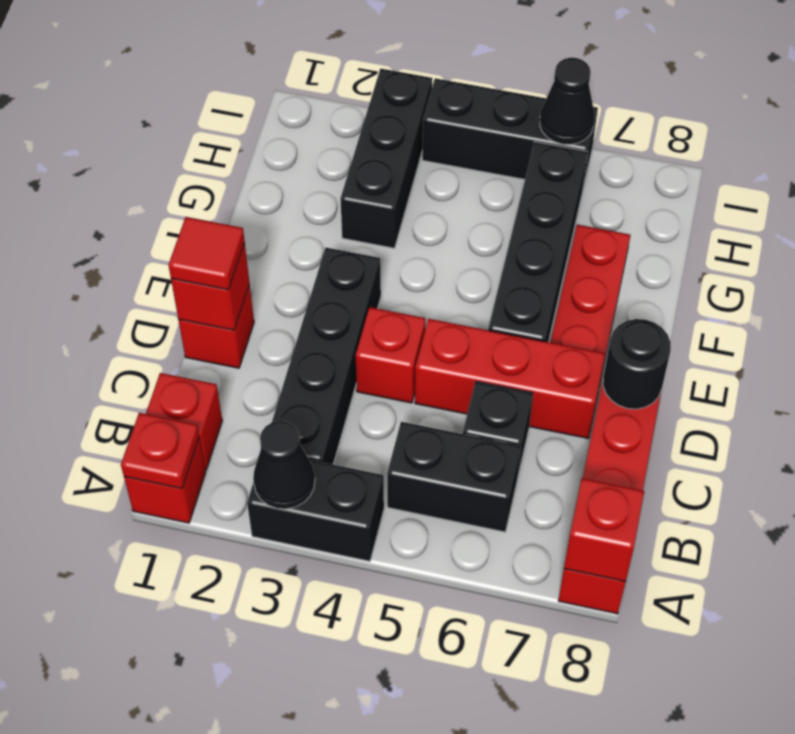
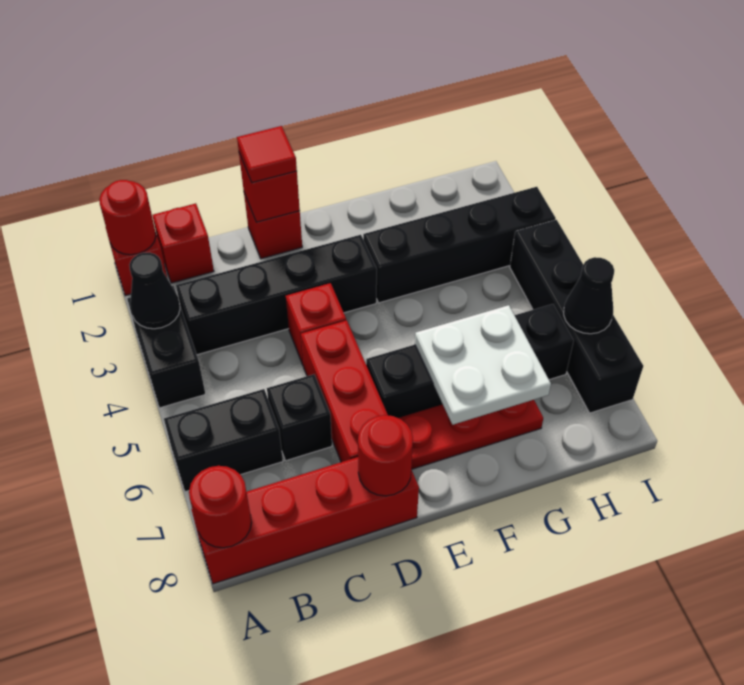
red plate A1 level 2 -> red round brick A1 level 2
red brick A8 level 2 -> red round brick A8 level 2
black brick B5:B6 level 1 -> black brick A6:B6 level 1
black round brick D8 level 2 -> red round brick D8 level 2
none -> white plate F6:G7 level 2
black brick G3:I3 level 1 -> black brick F3:I3 level 1
black brick I4:I6 level 1 -> black brick I4:I7 level 1

